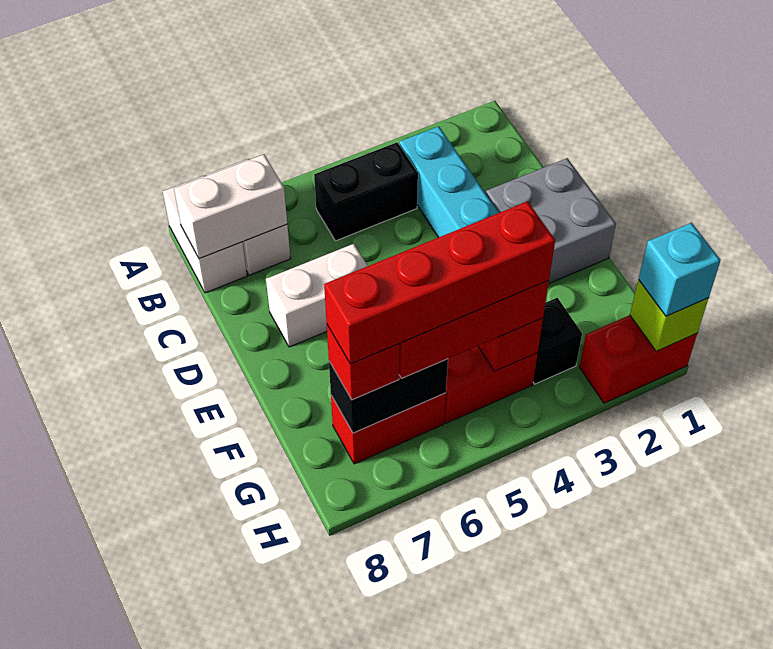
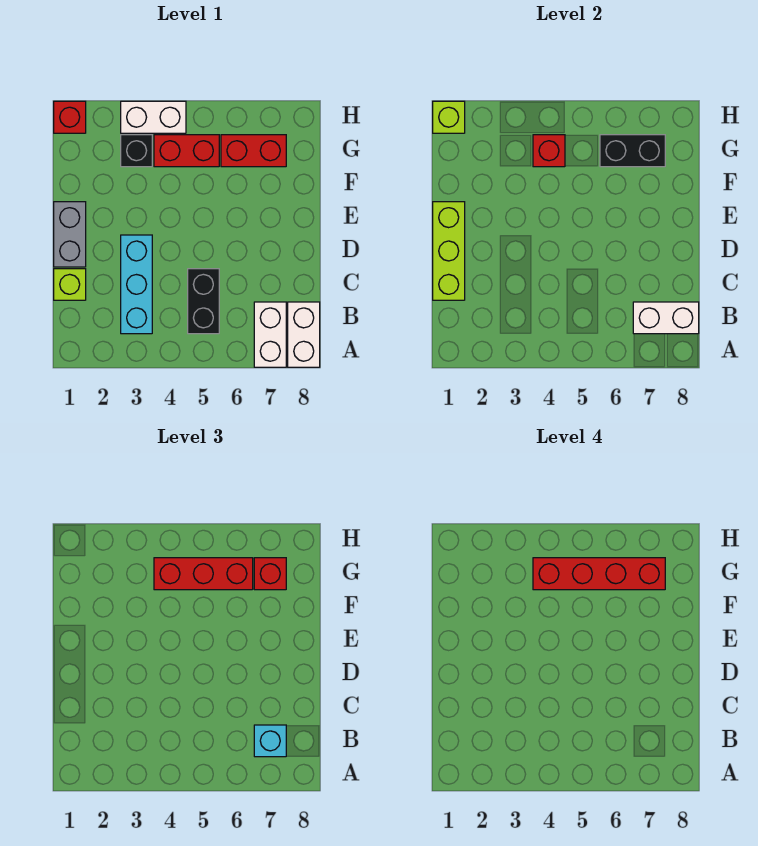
black brick B4:B5 level 1 -> black brick B5:C5 level 1
none -> lime brick C1 level 1
none -> lime brick C1:E1 level 2
grey brick D1:E2 level 1 -> grey brick D1:E1 level 1
white brick D6:D7 level 1 -> white brick H3:H4 level 1
red brick H1:H2 level 1 -> red brick H1 level 1
cyan brick H1 level 3 -> cyan brick B7 level 3

